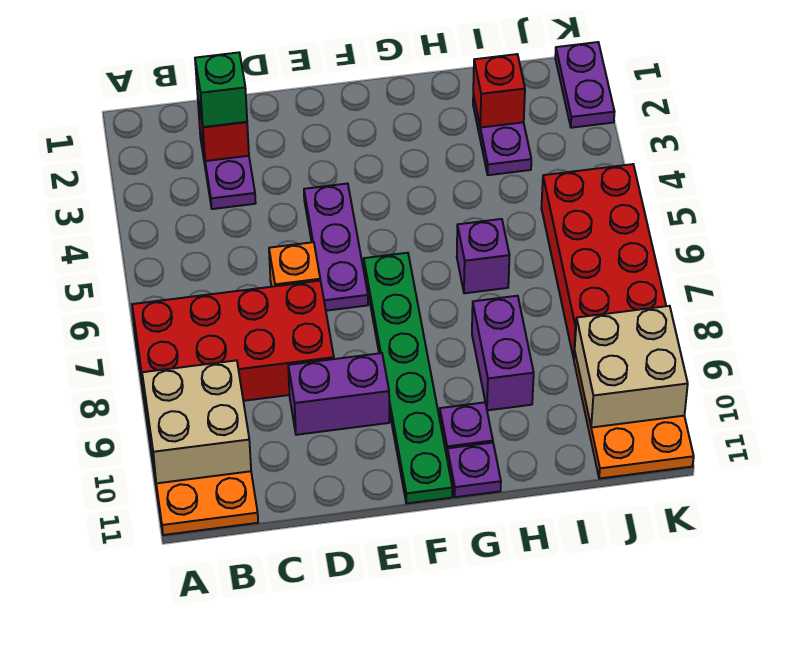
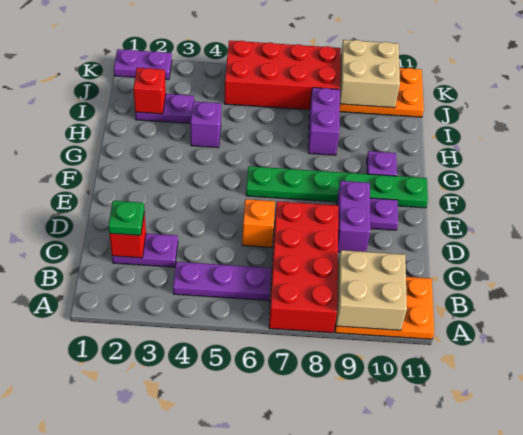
green brick C2 level 3 -> green plate C2 level 3
purple plate E4:E6 level 1 -> purple plate B4:B6 level 1
purple plate G11 level 1 -> purple plate E10 level 1
purple brick H6 level 1 -> purple brick H4 level 1
purple brick H8:H9 level 1 -> purple brick H8:I8 level 1

